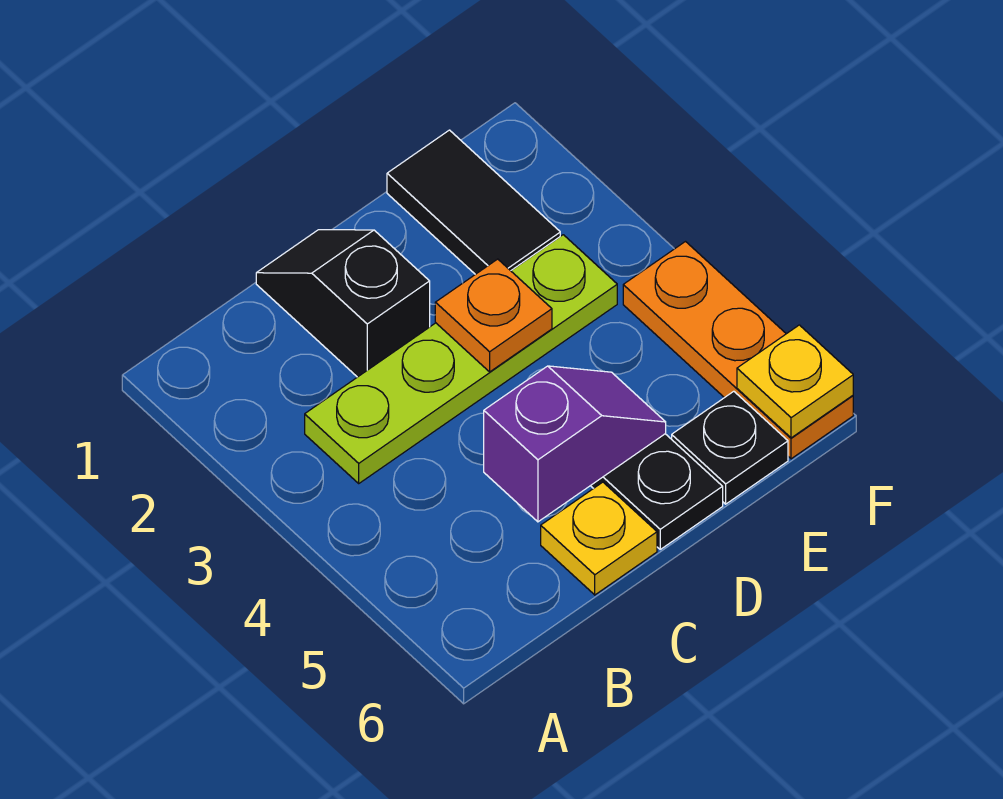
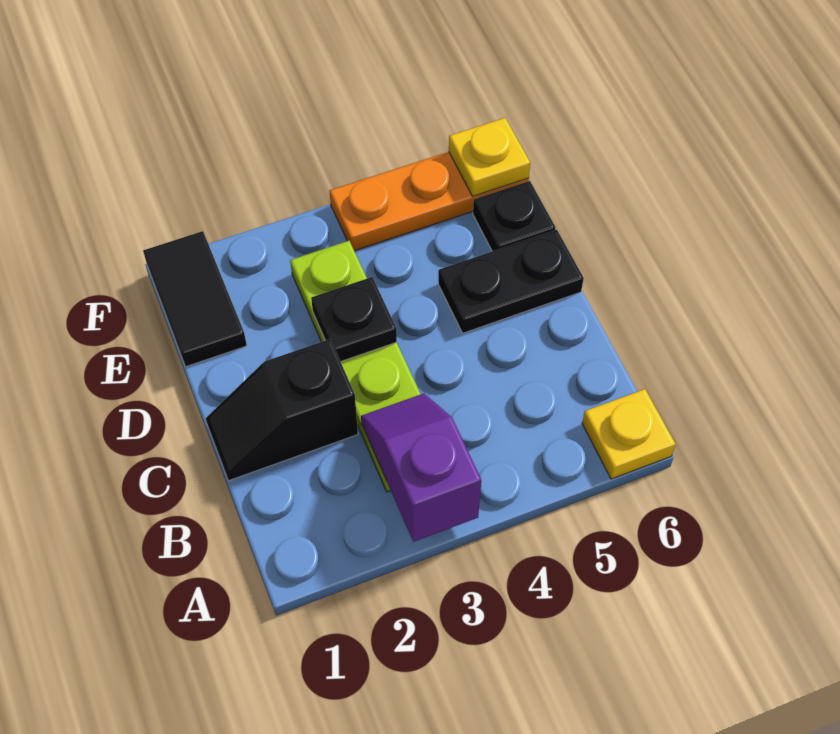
purple slope C5:D5 level 2 top C -> purple slope A3:B3 level 2 top A
yellow plate C6 level 1 -> yellow plate A6 level 1
orange plate D3 level 2 -> black plate D3 level 2
black tile E1:E2 level 1 -> black tile E1:F1 level 1

